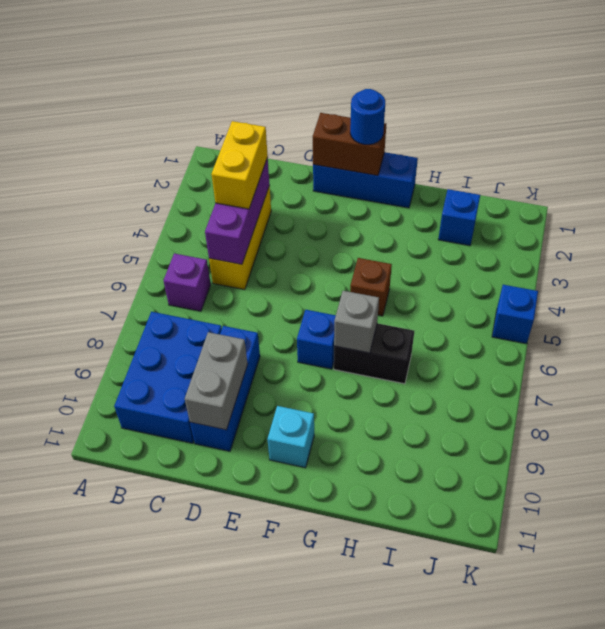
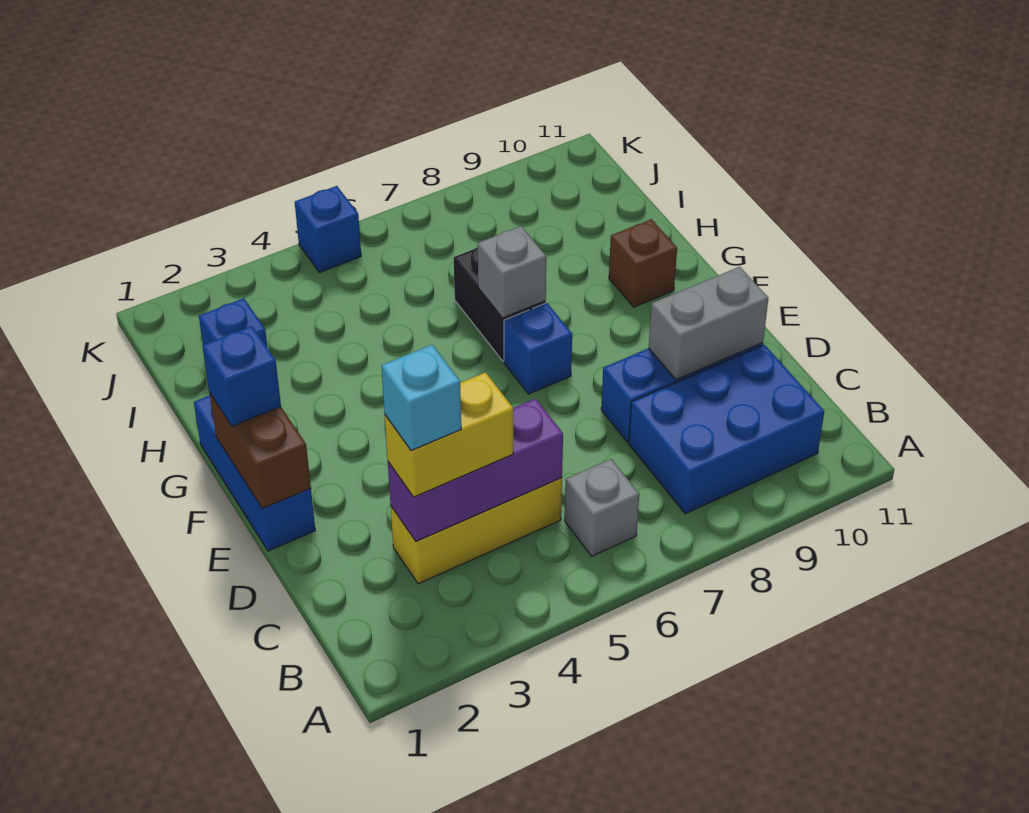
purple brick B6 level 1 -> grey brick B6 level 1
blue round brick F1 level 3 -> blue brick F1 level 3
cyan brick F10 level 1 -> cyan brick C3 level 4
brown brick G5 level 1 -> brown brick G10 level 1

